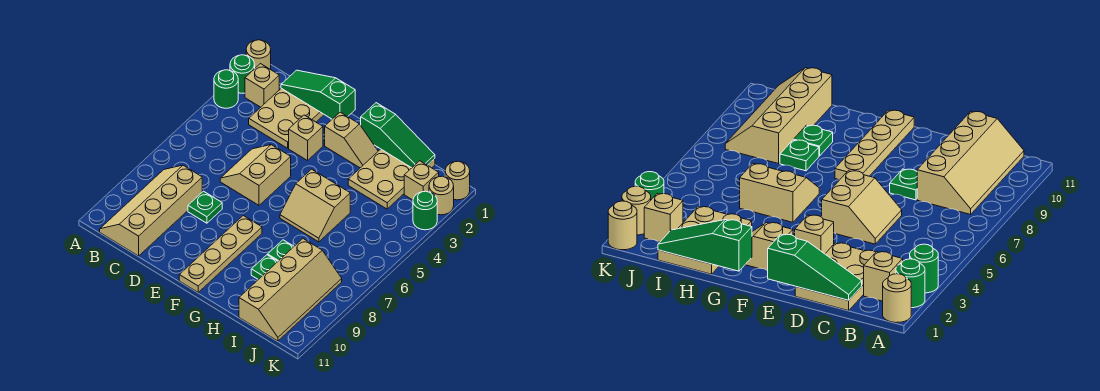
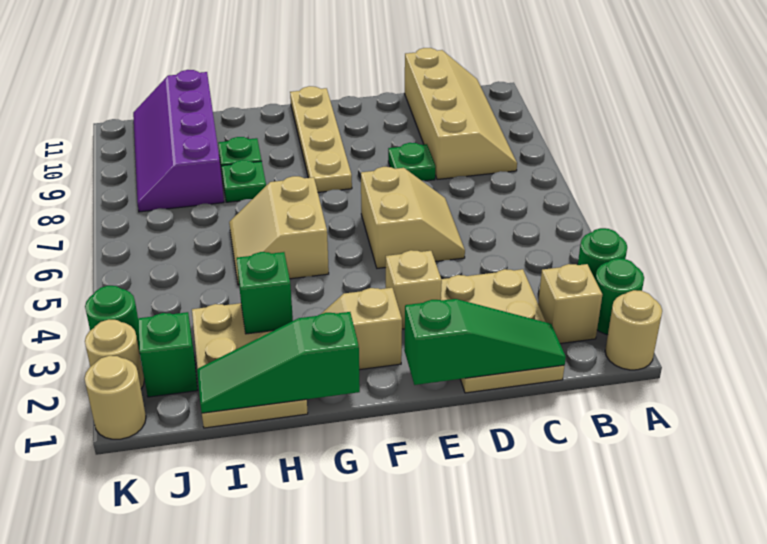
tan slope G5:H6 level 1 top 5 -> tan slope G5:H6 level 1 top G
none -> green brick H3 level 2
tan slope I8:J11 level 1 top I -> purple slope I8:J11 level 1 top I
tan brick J2 level 1 -> green brick J2 level 1

